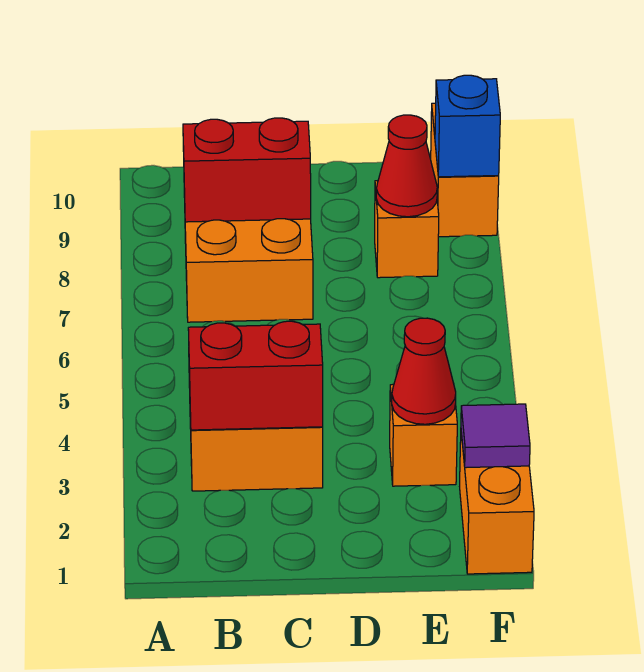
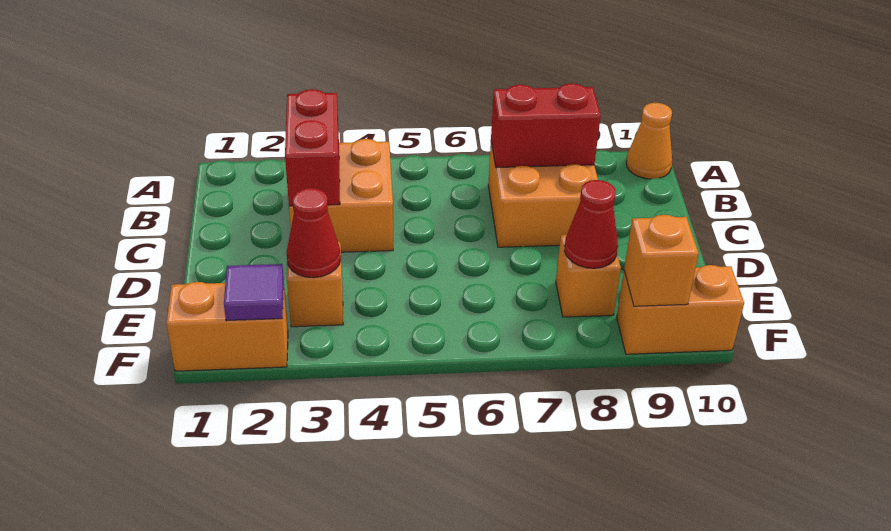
none -> orange cone A10 level 1
red brick B8:C8 level 2 -> red brick B7:B8 level 2
blue brick F9 level 2 -> orange brick F9 level 2

